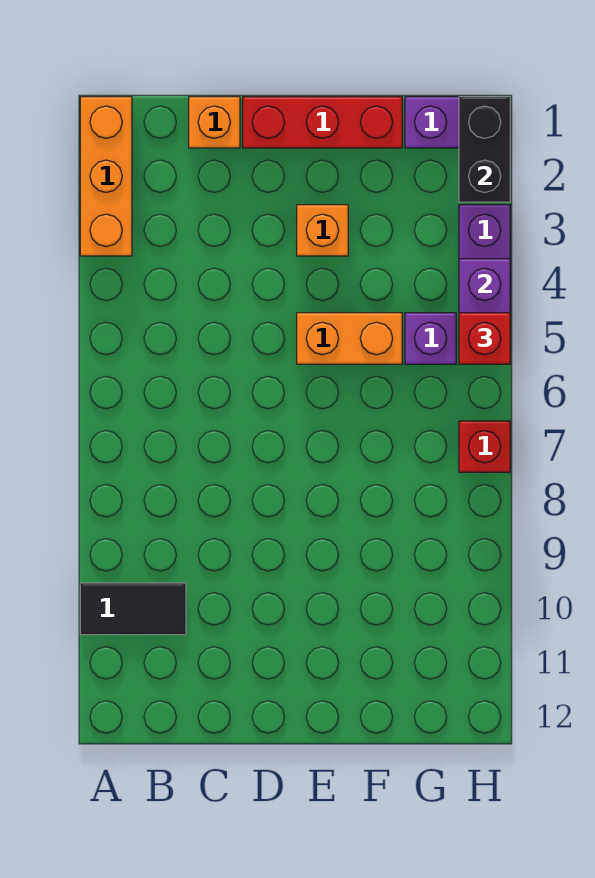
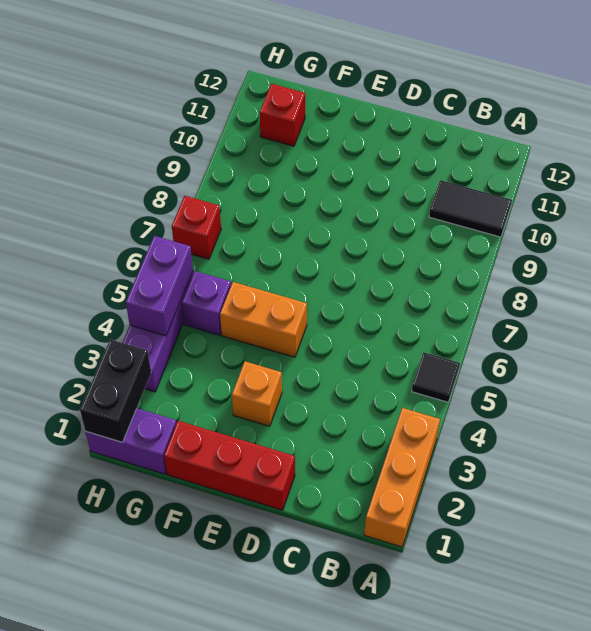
none -> black tile A5 level 1
orange brick C1 level 1 -> none
red brick H5 level 3 -> red brick G11 level 1

